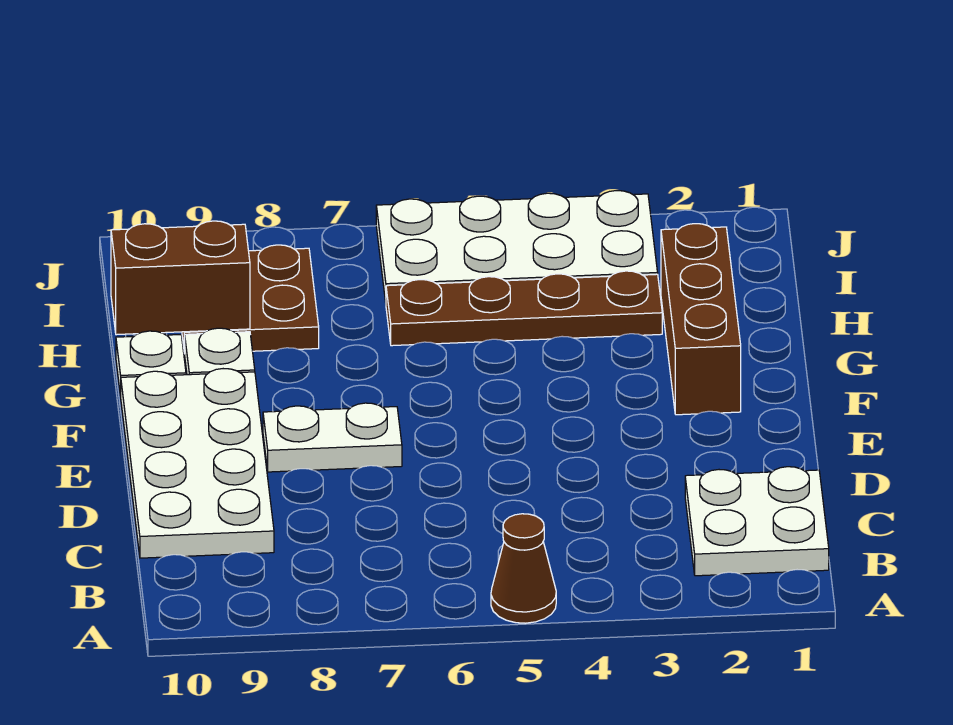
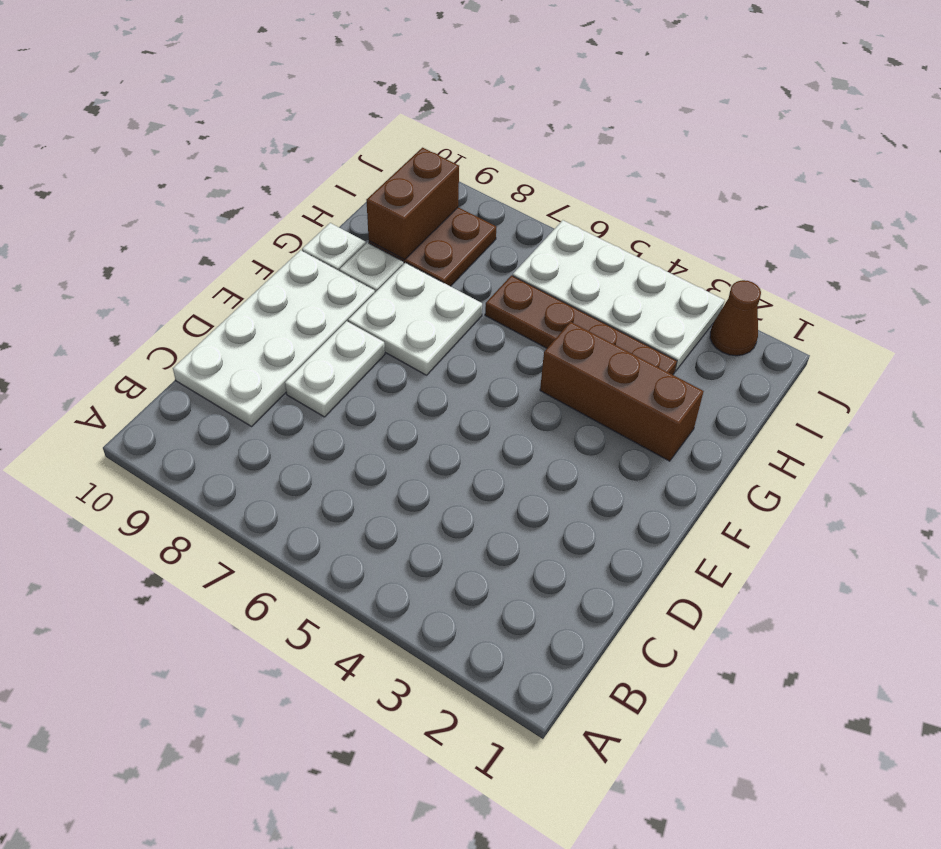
brown cone A5 level 1 -> brown cone J2 level 1
white plate B1:C2 level 1 -> white plate F7:G8 level 1
white plate E7:E8 level 1 -> white plate D8:E8 level 1
brown brick F2:H2 level 1 -> brown brick G2:G4 level 1
brown brick H9:H10 level 2 -> brown brick H9:I9 level 2

